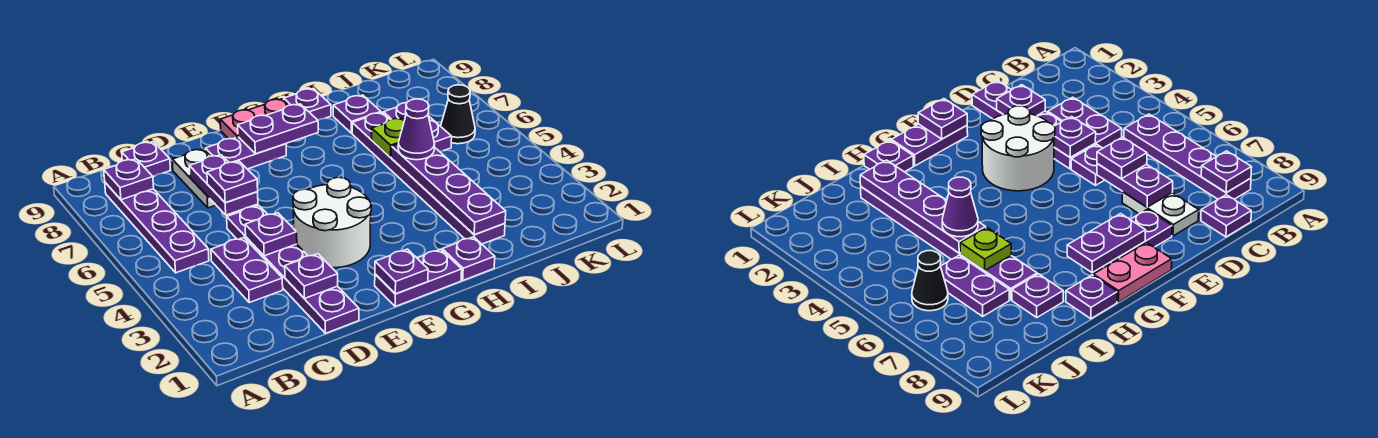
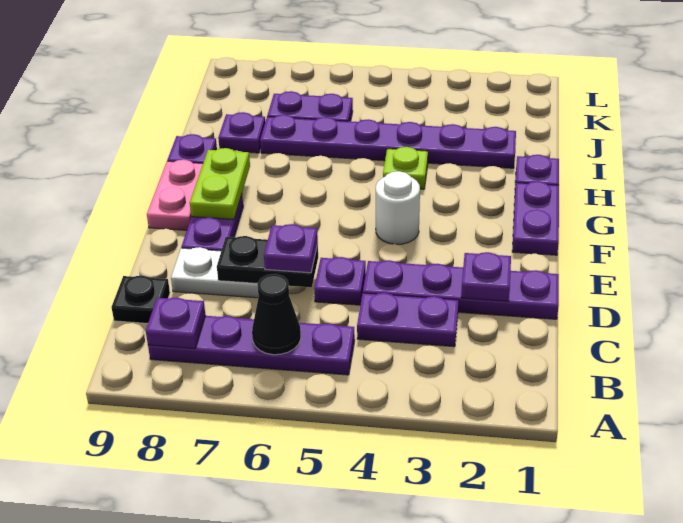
purple plate C9 level 1 -> black plate C9 level 1
purple plate D4 level 2 -> none
purple plate D6:D7 level 2 -> black plate D6:D7 level 2
white round brick E3:F4 level 1 -> white round brick F4 level 1
purple plate F1 level 2 -> none
purple plate F8:G8 level 2 -> lime plate F8:G8 level 2
purple plate I2:I5 level 2 -> none
purple cone I5 level 3 -> none
lime plate I6 level 2 -> lime plate H4 level 1
black cone K6 level 1 -> black cone B6 level 2

